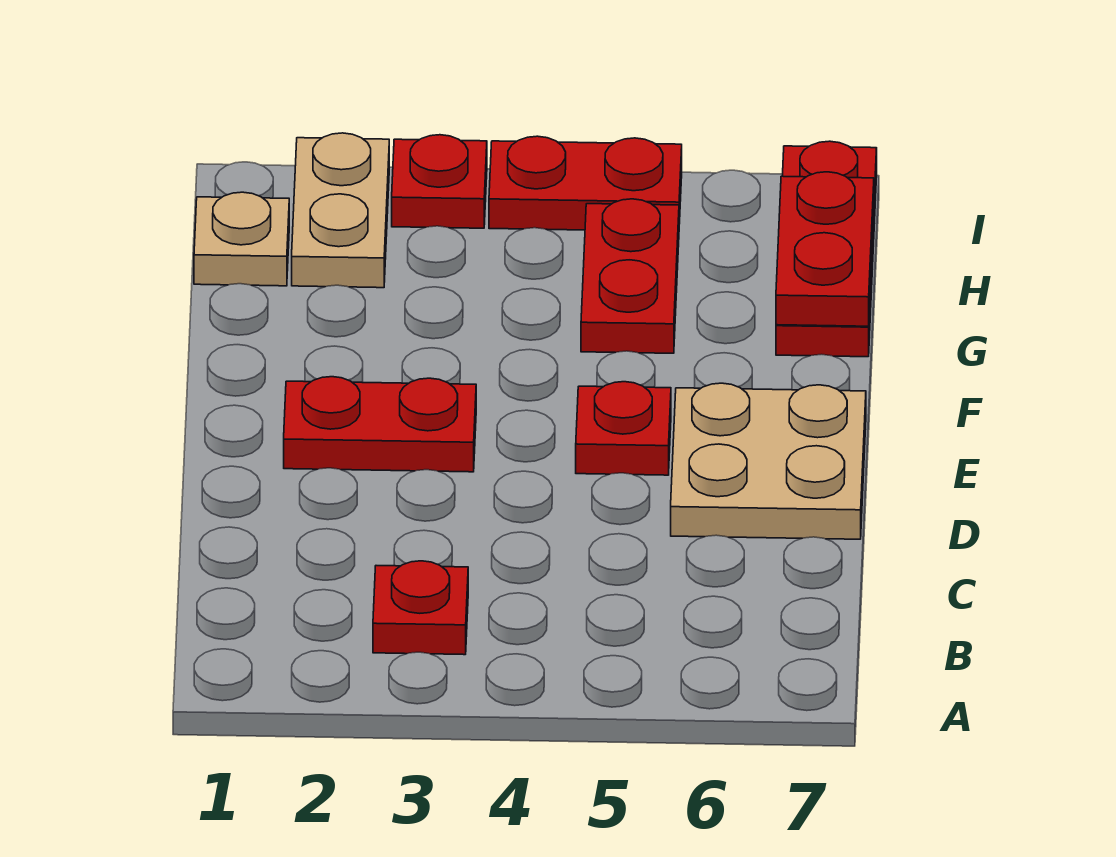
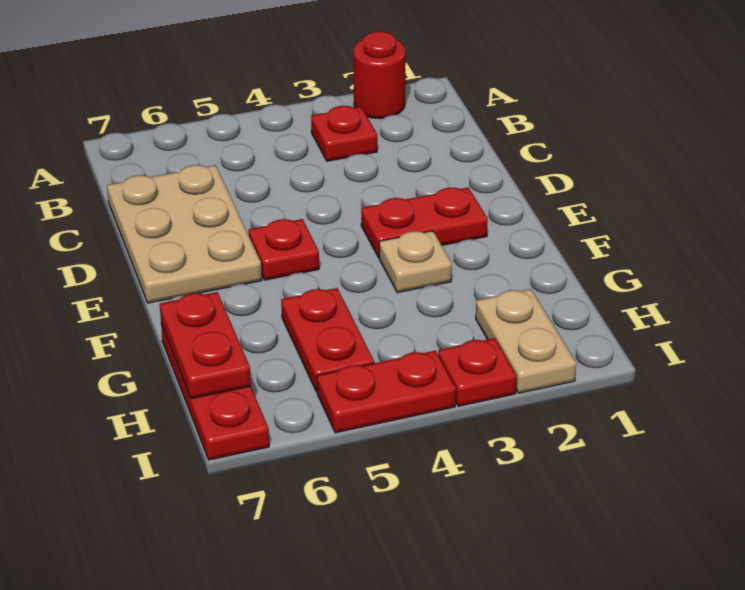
none -> red round brick A2 level 1
tan plate D6:E7 level 1 -> tan plate C6:E7 level 1
tan plate H1 level 1 -> tan plate F3 level 1

